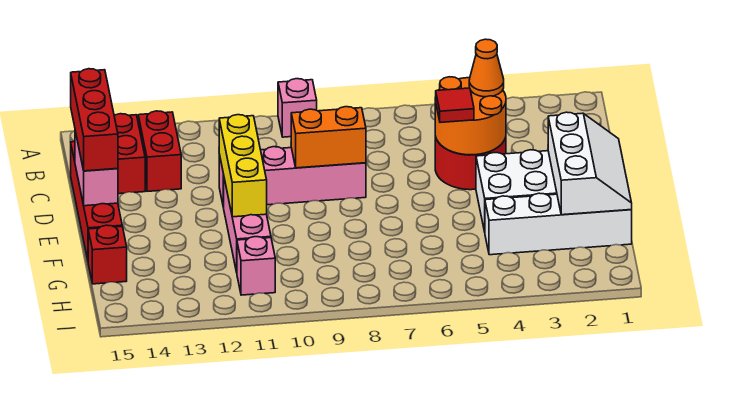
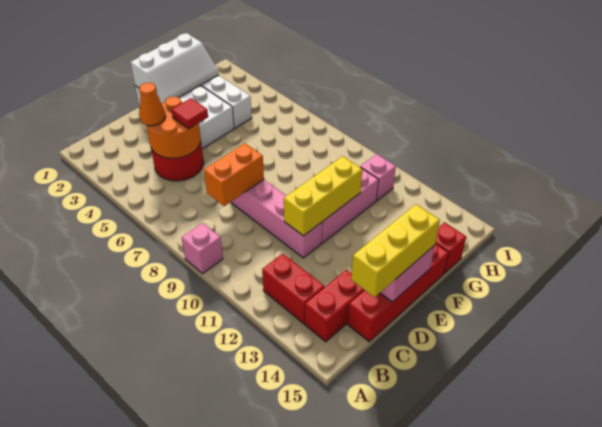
red brick B13:C13 level 1 -> red brick B12:B13 level 1
red brick C15:E15 level 3 -> yellow brick C15:E15 level 3
orange brick D8:D9 level 2 -> orange brick C8:D8 level 2
white slope E1:G2 level 2 top 2 -> white slope E1:G2 level 2 top 1

